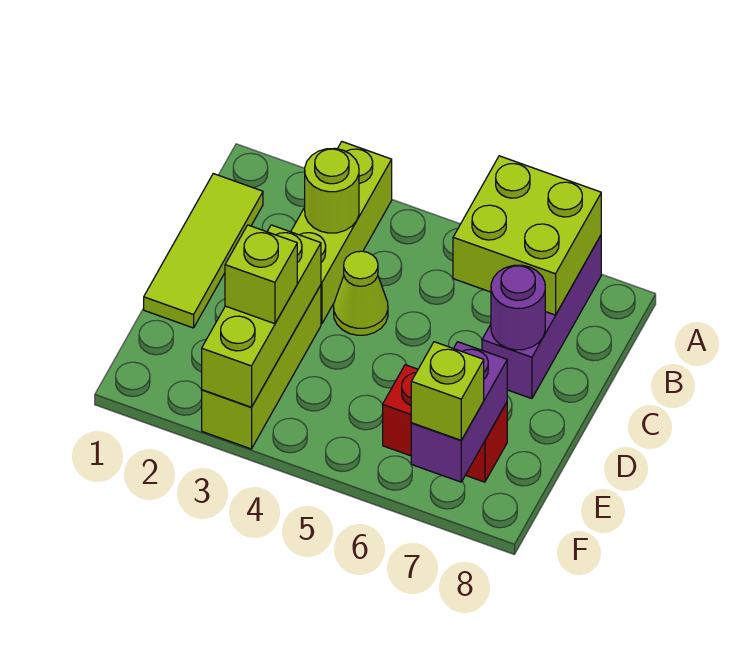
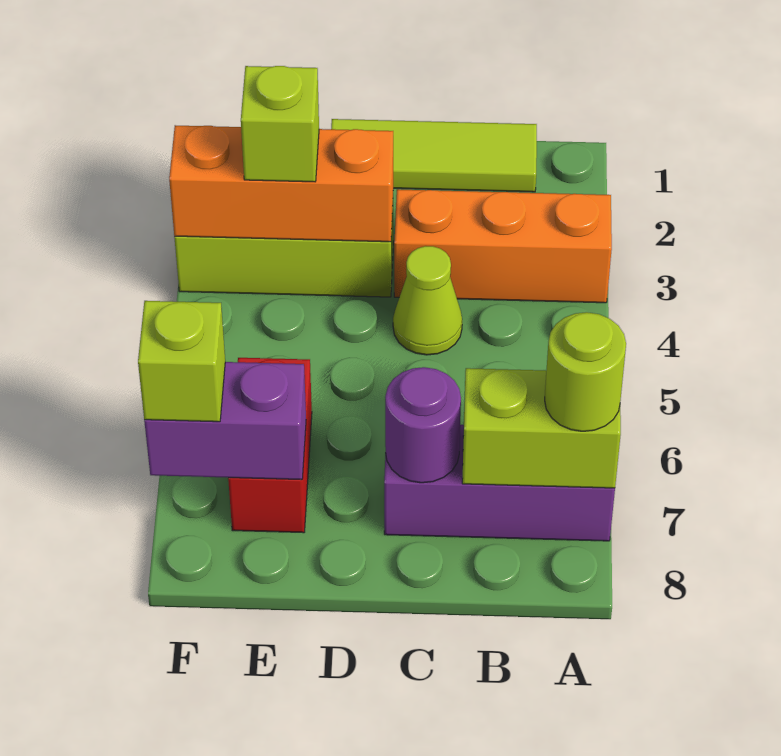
lime brick A3:C3 level 1 -> orange brick A3:C3 level 1
lime brick A6:B7 level 2 -> lime brick A7:B7 level 2
lime round brick B3 level 2 -> lime round brick A7 level 3
lime brick D3:F3 level 2 -> orange brick D3:F3 level 2

